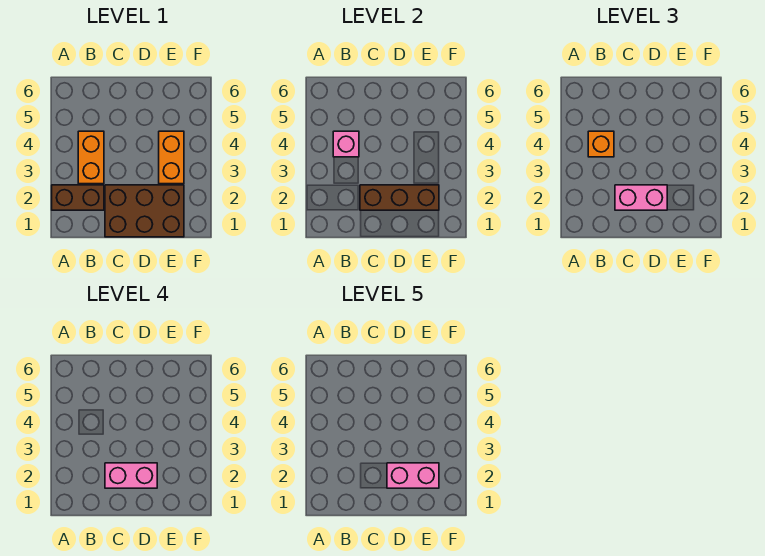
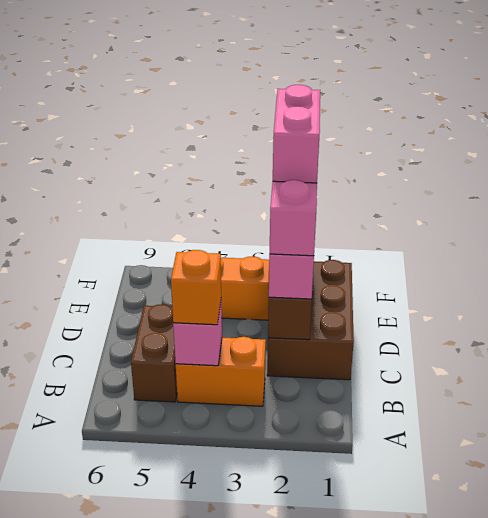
brown brick A2:B2 level 1 -> brown brick B5:C5 level 1

